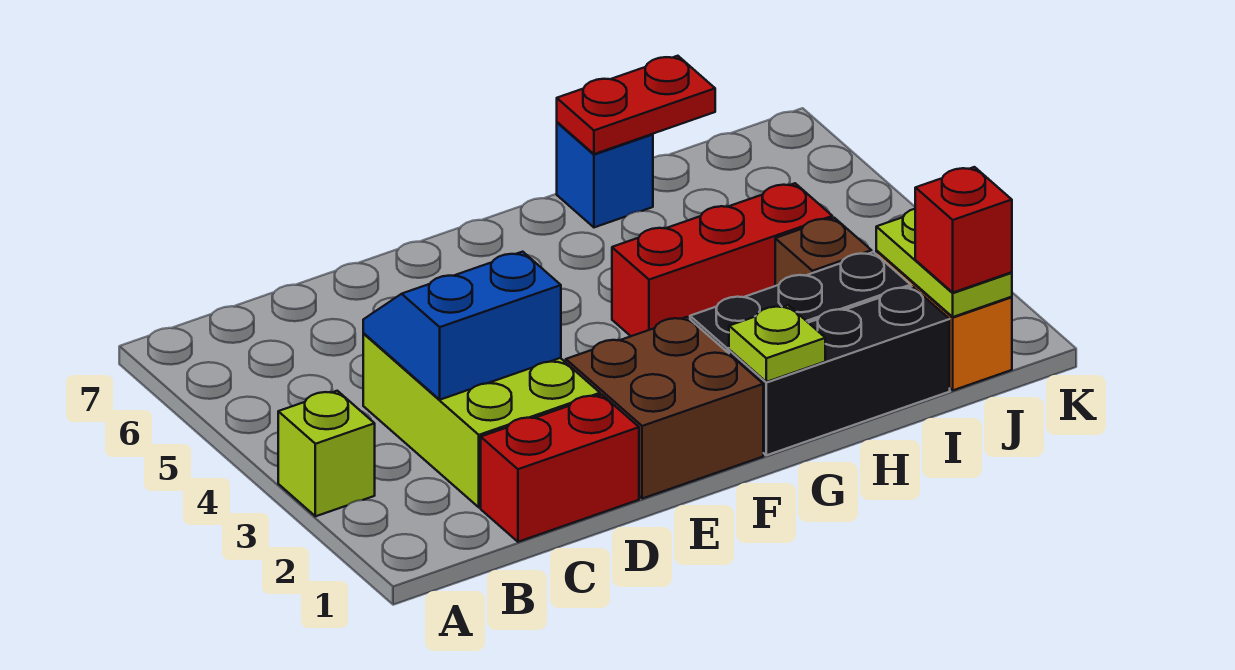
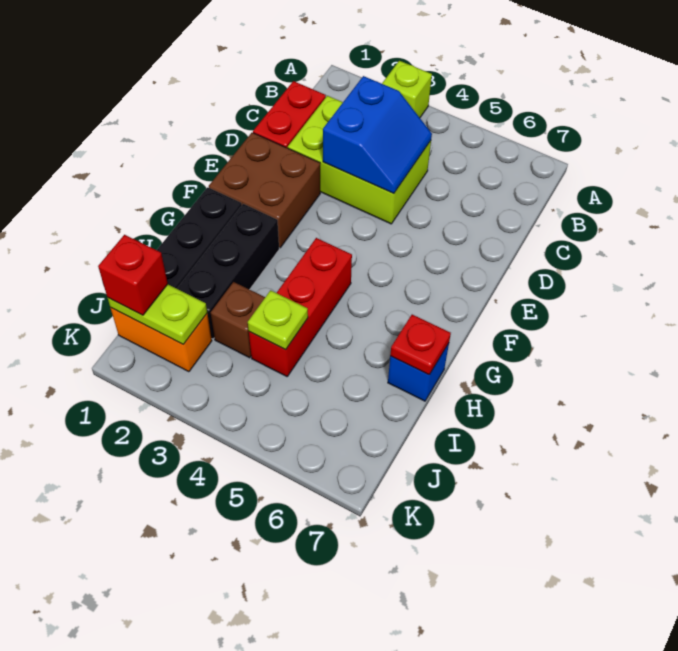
lime plate G1 level 2 -> lime plate I4 level 2
red plate H7:I7 level 2 -> red plate H7 level 2

